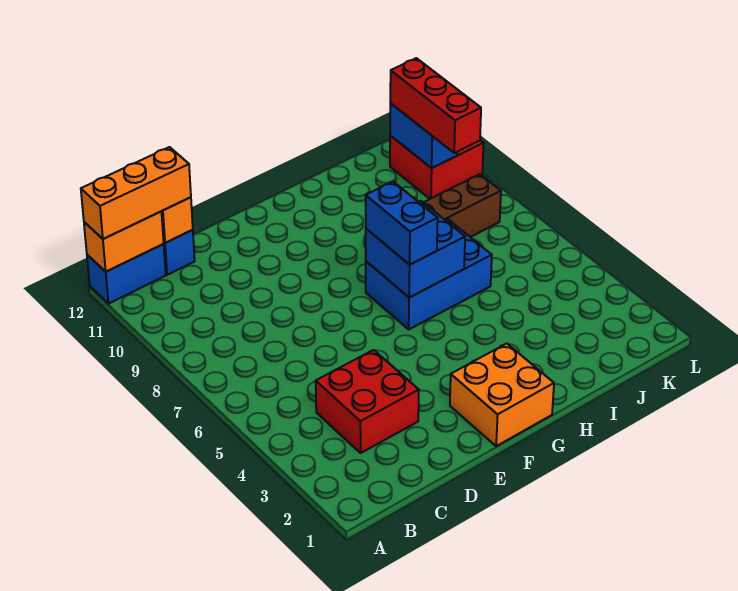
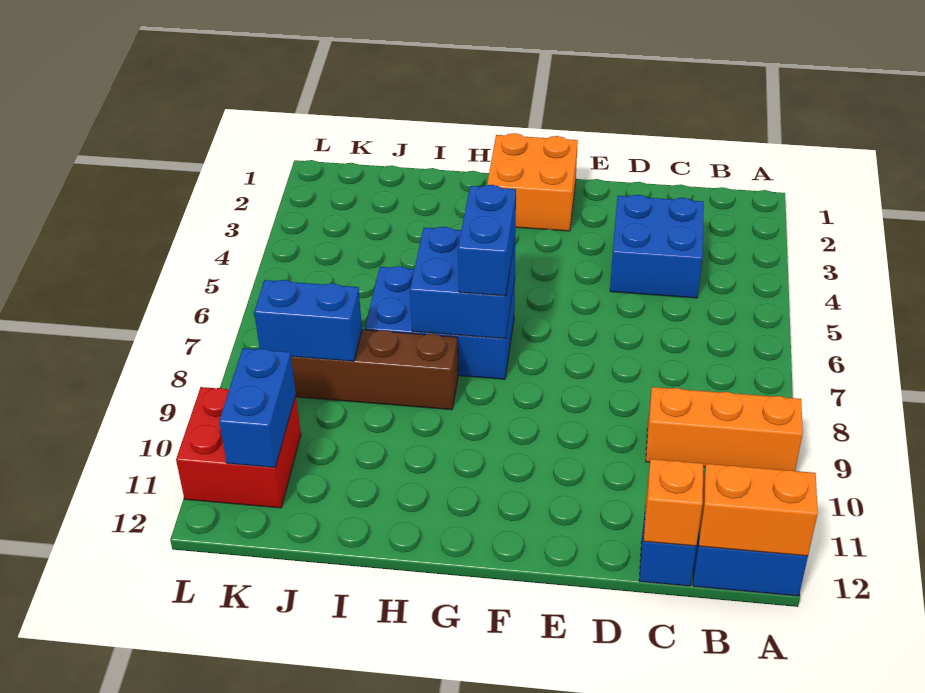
orange brick A12:C12 level 3 -> orange brick A9:C9 level 1
red brick C3:D4 level 1 -> blue brick C3:D4 level 1
none -> blue brick J8:K8 level 2
red brick K9:K11 level 3 -> none

